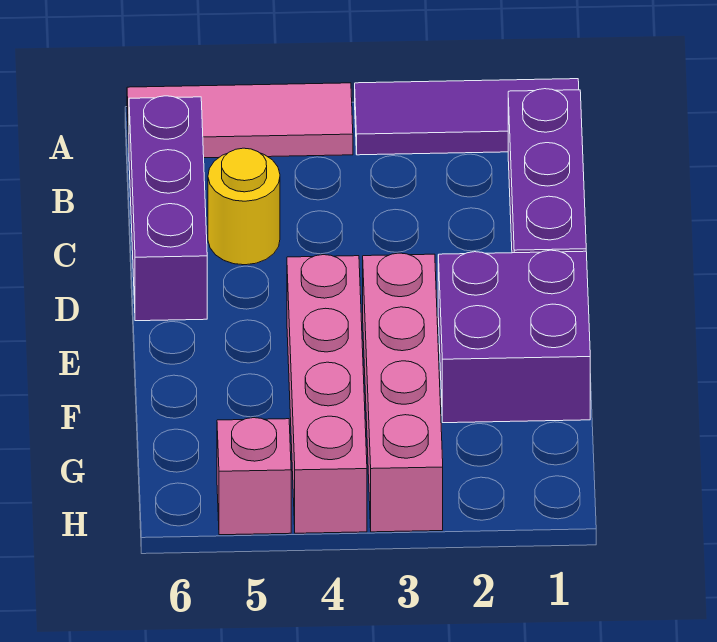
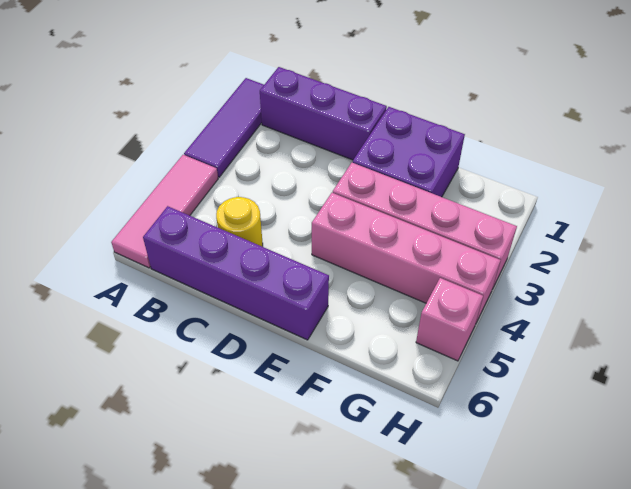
purple brick B6:D6 level 1 -> purple brick B6:E6 level 1

